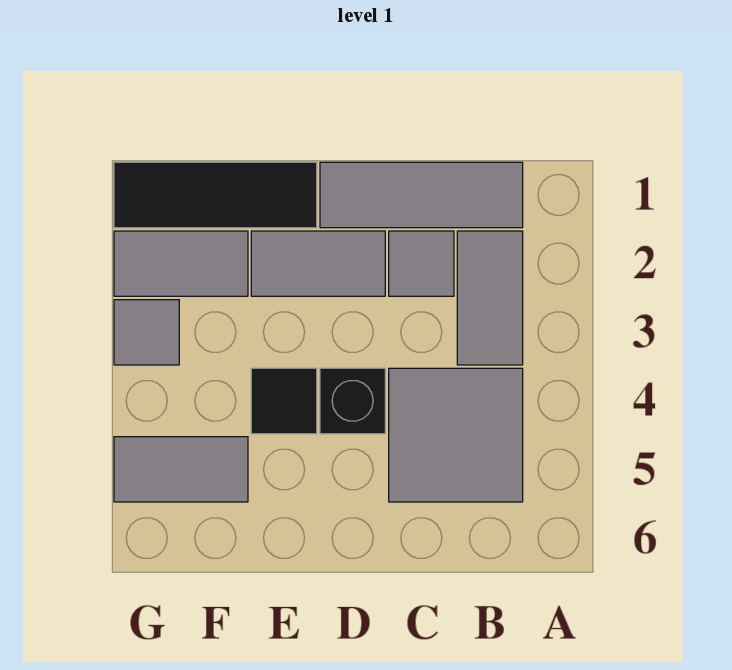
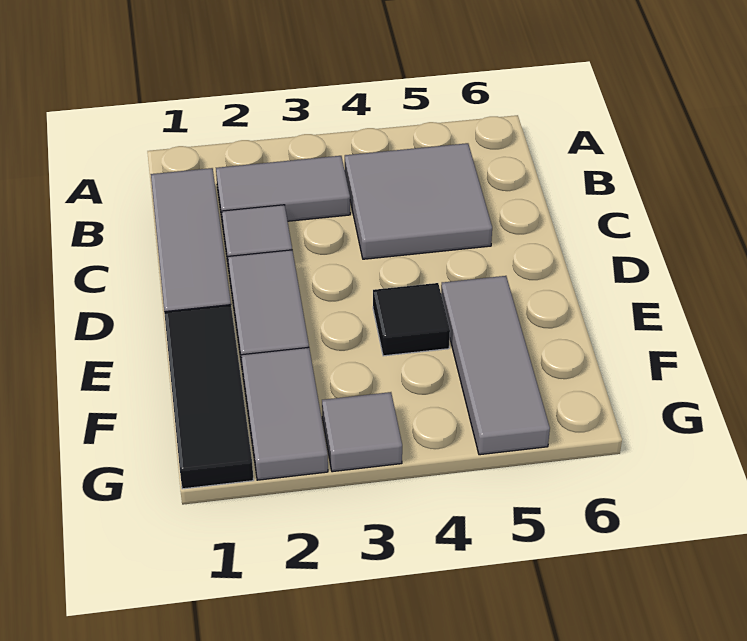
black brick D4 level 1 -> none
grey tile F5:G5 level 1 -> grey tile E5:G5 level 1

